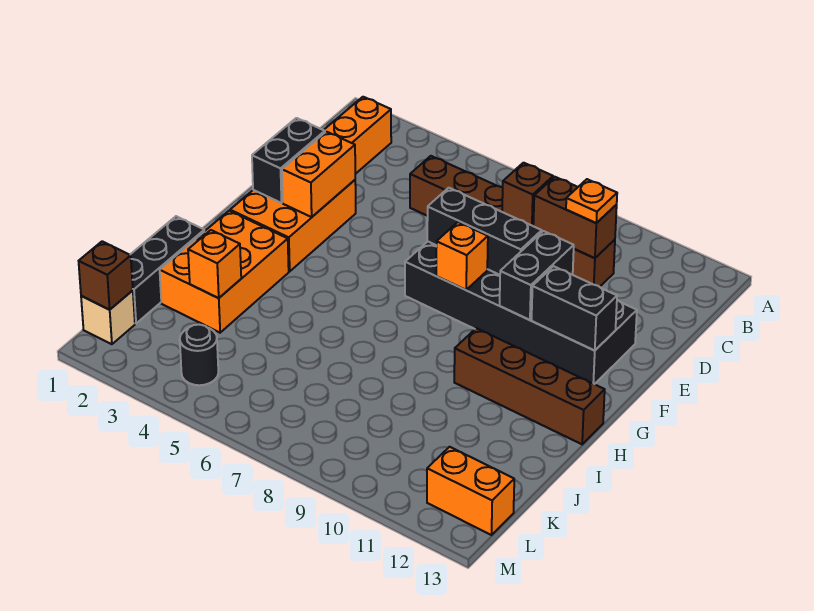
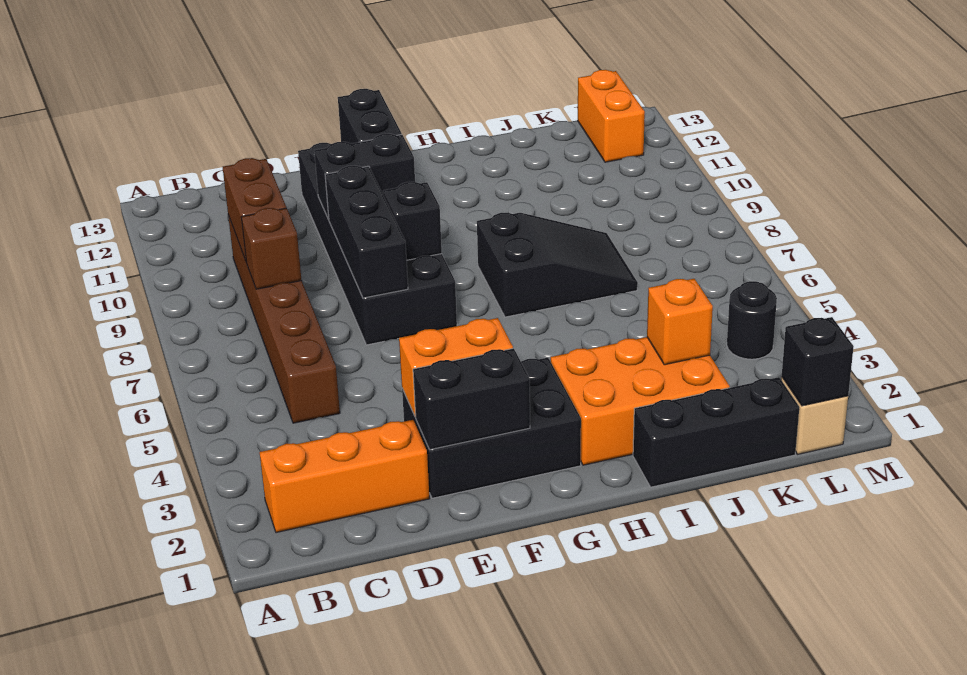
orange plate C10 level 3 -> none
orange brick E2:G3 level 1 -> black brick E2:G3 level 1
orange brick F8 level 2 -> black brick F8 level 2
none -> black slope H7:J8 level 1 top H
brown brick H10:H13 level 1 -> none
brown brick L1 level 2 -> black brick L1 level 2

